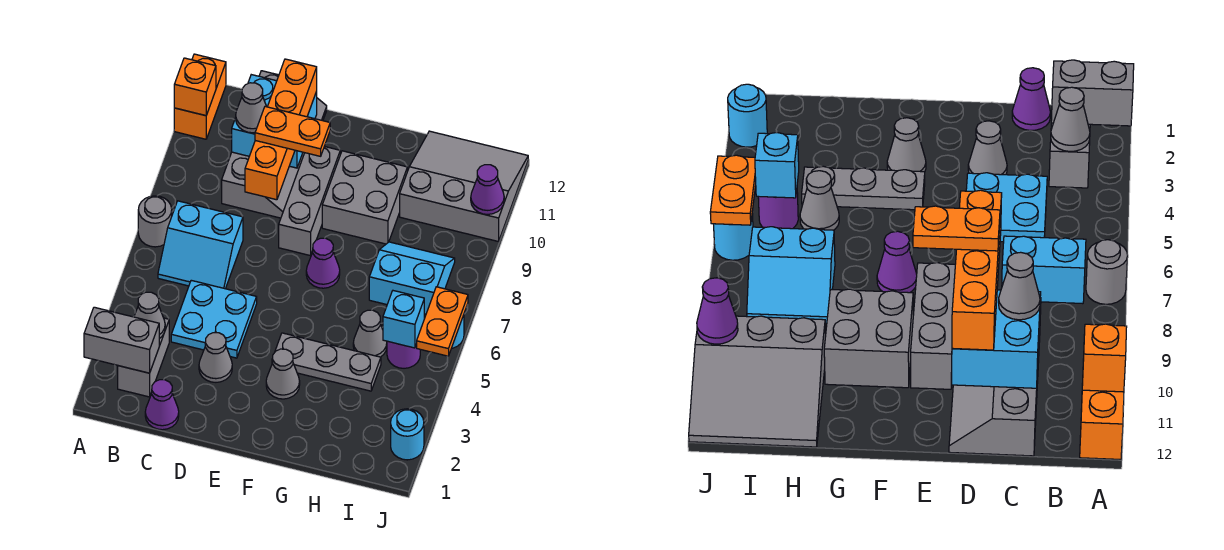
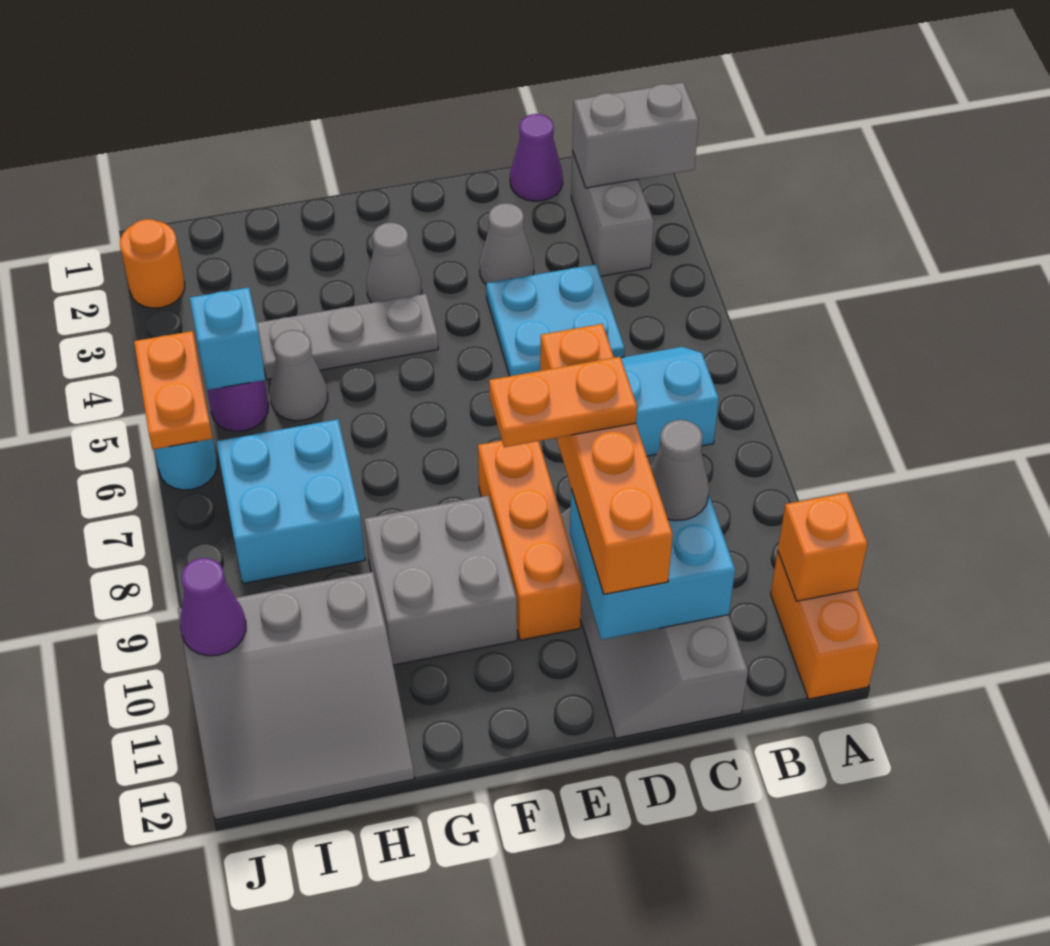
grey round brick A7 level 1 -> none
grey cone B3 level 2 -> none
grey brick E8:E10 level 1 -> orange brick E8:E10 level 1
purple cone F7 level 1 -> none
cyan slope H7:I8 level 1 top 7 -> cyan brick H7:I8 level 1
cyan round brick J2 level 1 -> orange round brick J2 level 1

